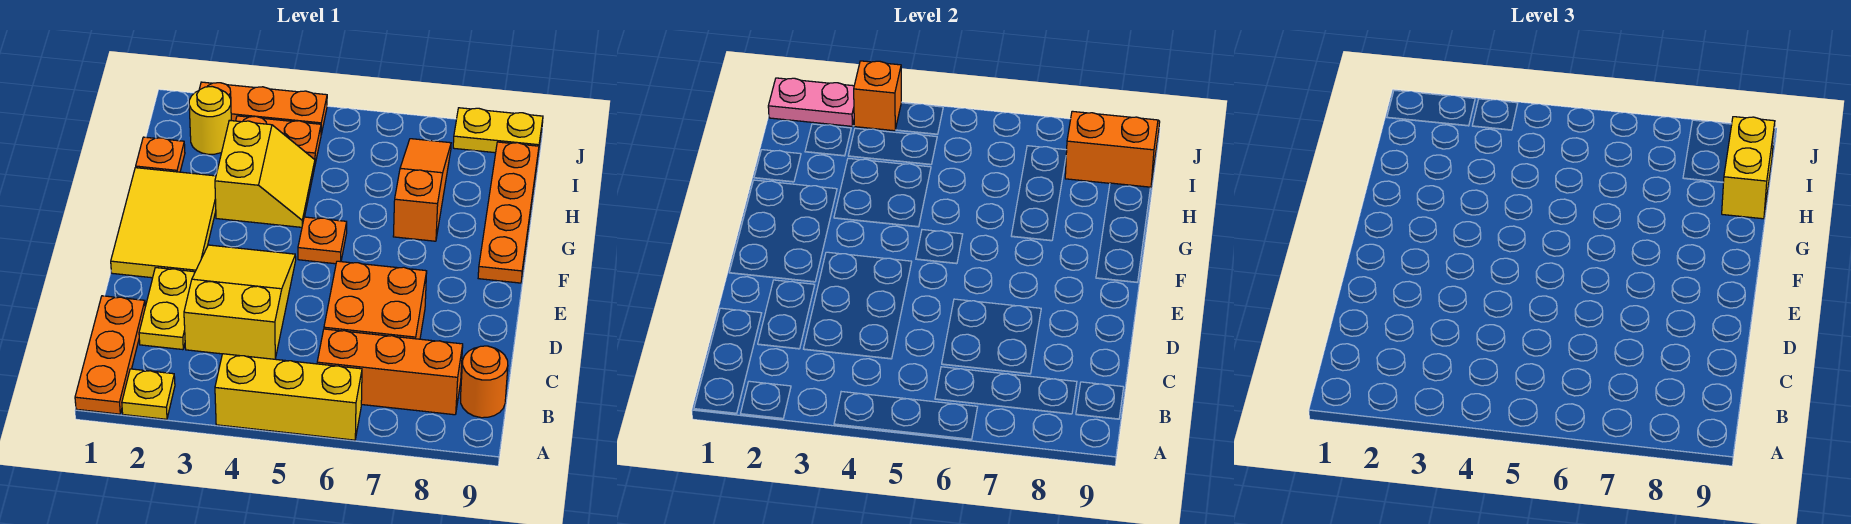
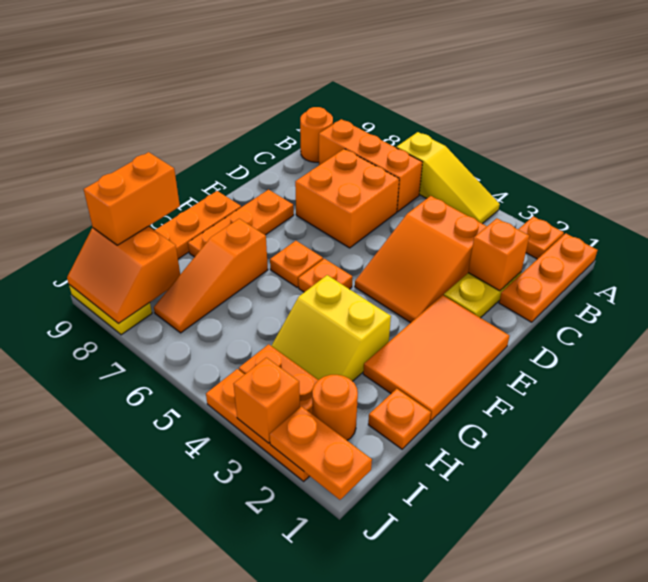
yellow plate A2 level 1 -> orange plate A2 level 1
yellow brick A4:A6 level 1 -> yellow slope A4:A6 level 1 top 6
none -> orange brick C2 level 2
yellow slope C3:E4 level 1 top C -> orange slope C3:E4 level 1 top C
yellow tile E1:G2 level 1 -> orange tile E1:G2 level 1
none -> orange plate E8:G8 level 1
none -> orange plate F6 level 1
yellow slope G3:H4 level 1 top 3 -> yellow slope G3:H4 level 1 top G
yellow brick H9:I9 level 3 -> orange brick H9:I9 level 3
yellow round brick I2 level 1 -> orange round brick I2 level 1
pink plate J1:J2 level 2 -> orange plate J1:J2 level 2

